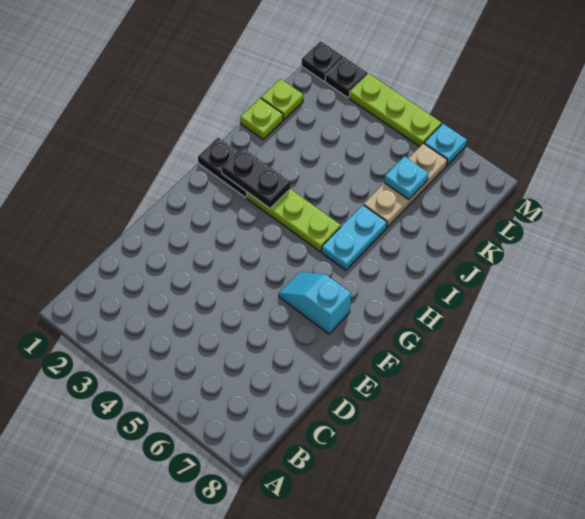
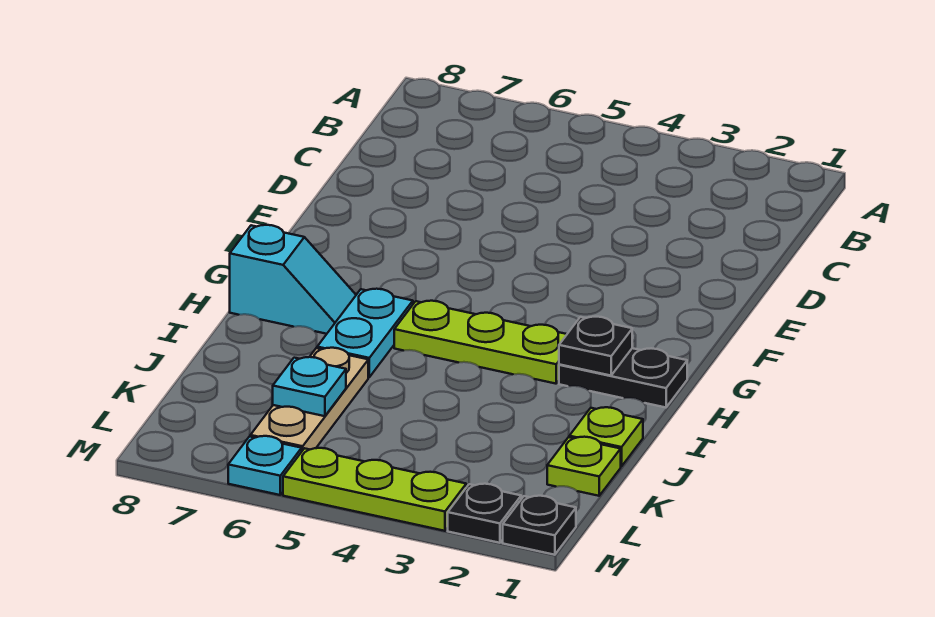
cyan slope F6:F7 level 1 top 7 -> cyan slope H7:H8 level 1 top 8
black plate H2:H3 level 2 -> black plate H2 level 2

